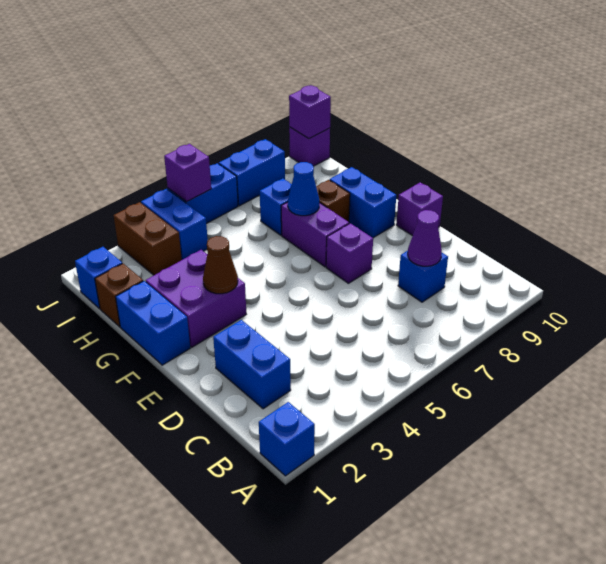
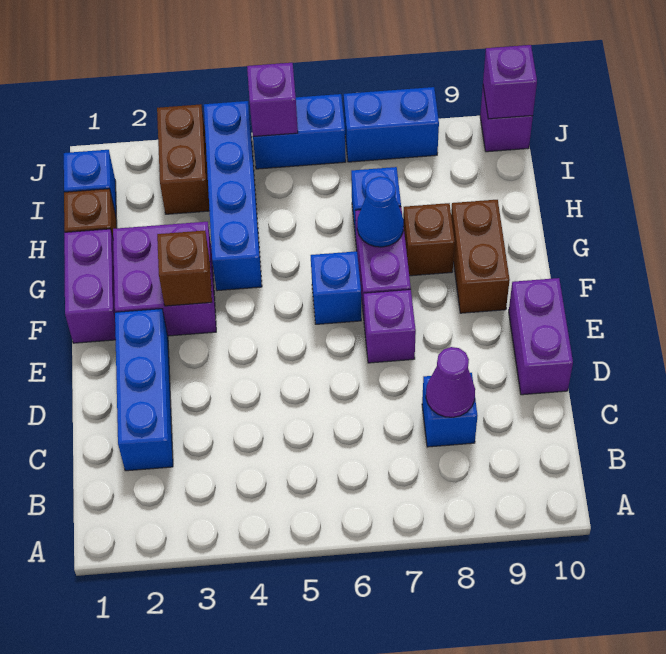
blue brick A1 level 1 -> blue brick F6 level 1
blue brick C2:D2 level 1 -> blue brick C2:E2 level 1
purple brick E10 level 1 -> purple brick D10:E10 level 1
blue brick F1:G1 level 1 -> purple brick F1:G1 level 1
brown cone F3 level 2 -> brown brick F3 level 2
blue brick F9:G9 level 1 -> brown brick F9:G9 level 1
blue brick I4:J4 level 1 -> blue brick G4:J4 level 1

